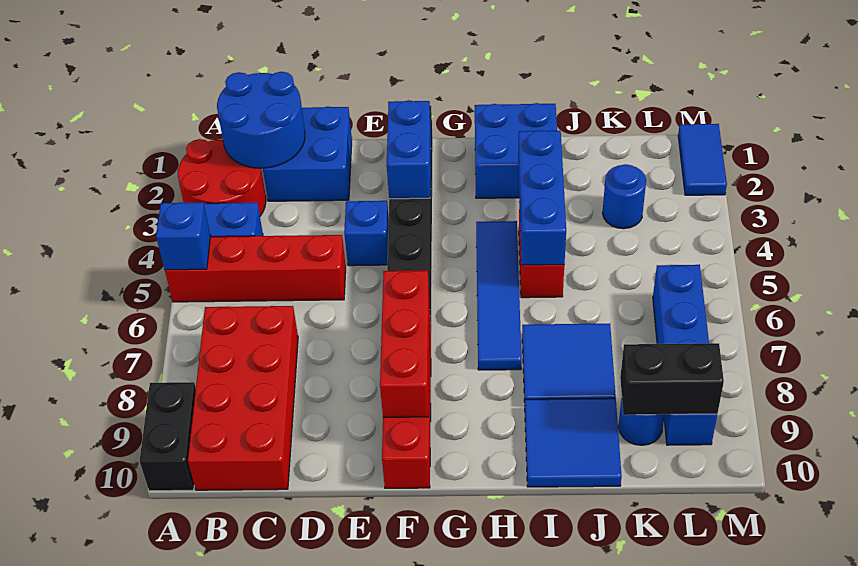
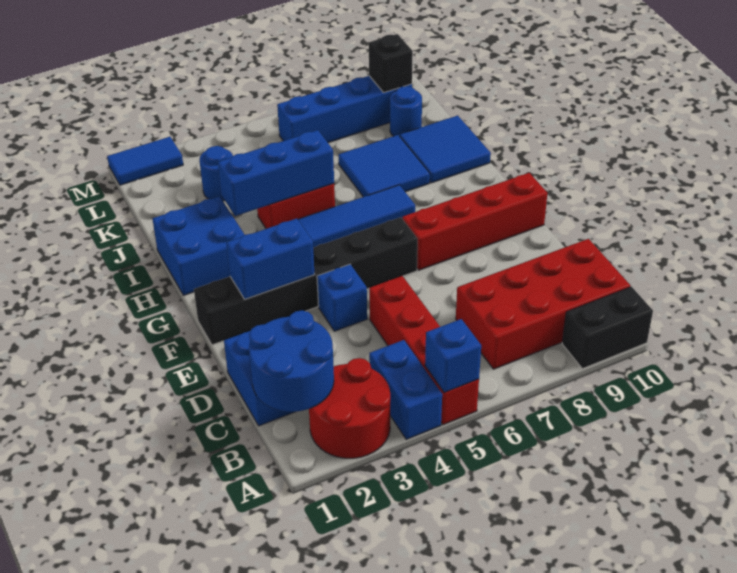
red brick F7:F9 level 2 -> none
black brick K9:L9 level 2 -> black brick L9 level 2

